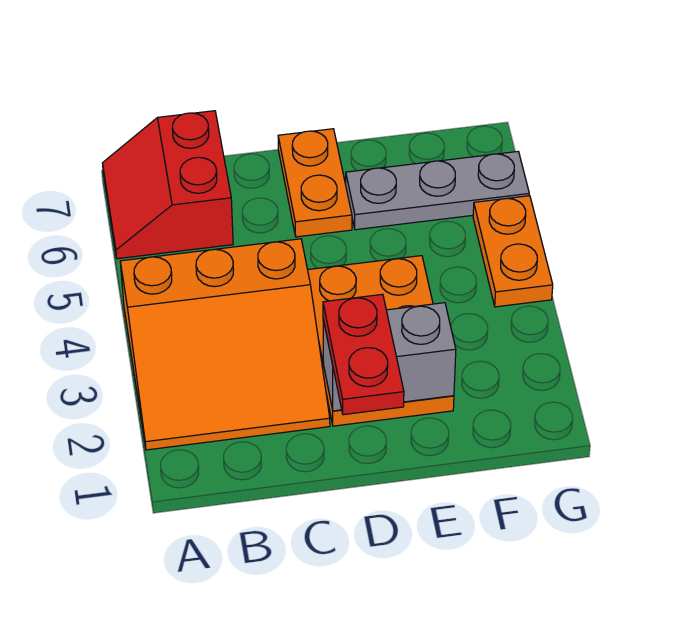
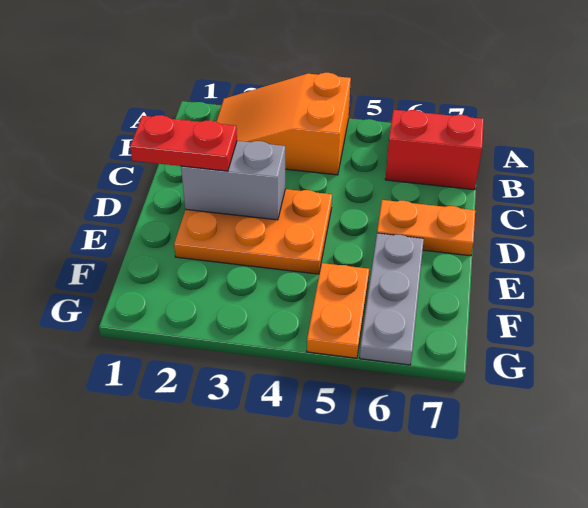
orange slope A2:C4 level 1 top 4 -> orange slope A2:B4 level 1 top 4
grey brick D2:E2 level 2 -> grey brick D2:D3 level 2
orange plate G4:G5 level 1 -> orange plate F5:G5 level 1

